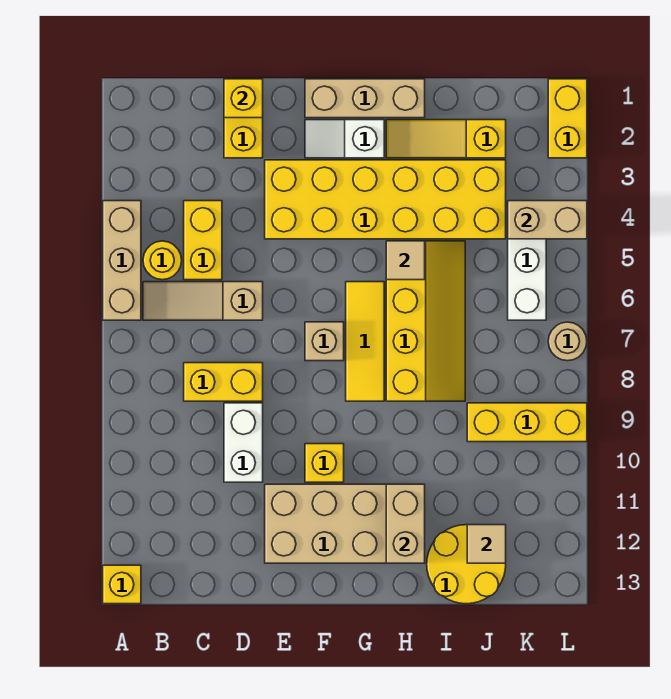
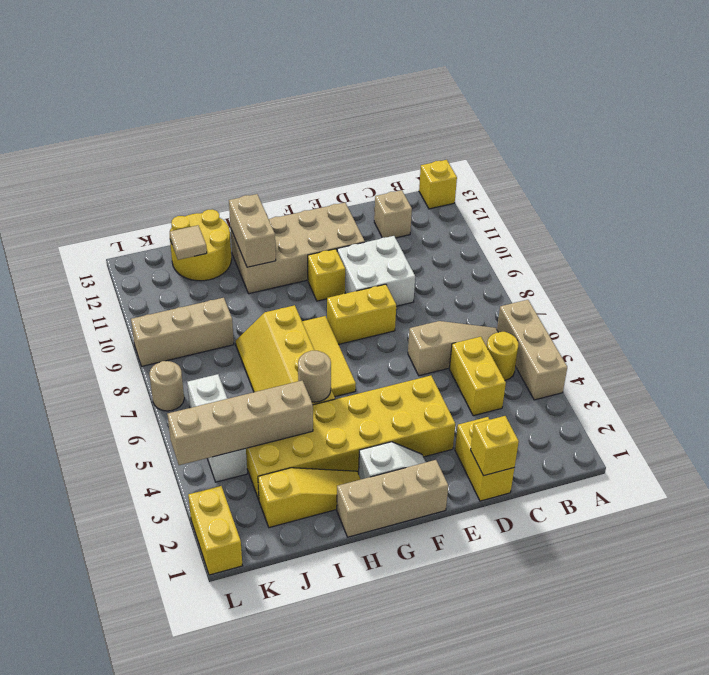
yellow brick C8:D8 level 1 -> yellow brick E8:F8 level 1
white brick D9:D10 level 1 -> white brick D9:E10 level 1
tan brick F7 level 1 -> tan brick C12 level 1
tan tile H5 level 2 -> tan round brick H5 level 2
yellow brick J9:L9 level 1 -> tan brick J9:L9 level 1
tan brick K4:L4 level 2 -> tan brick I4:L4 level 2

